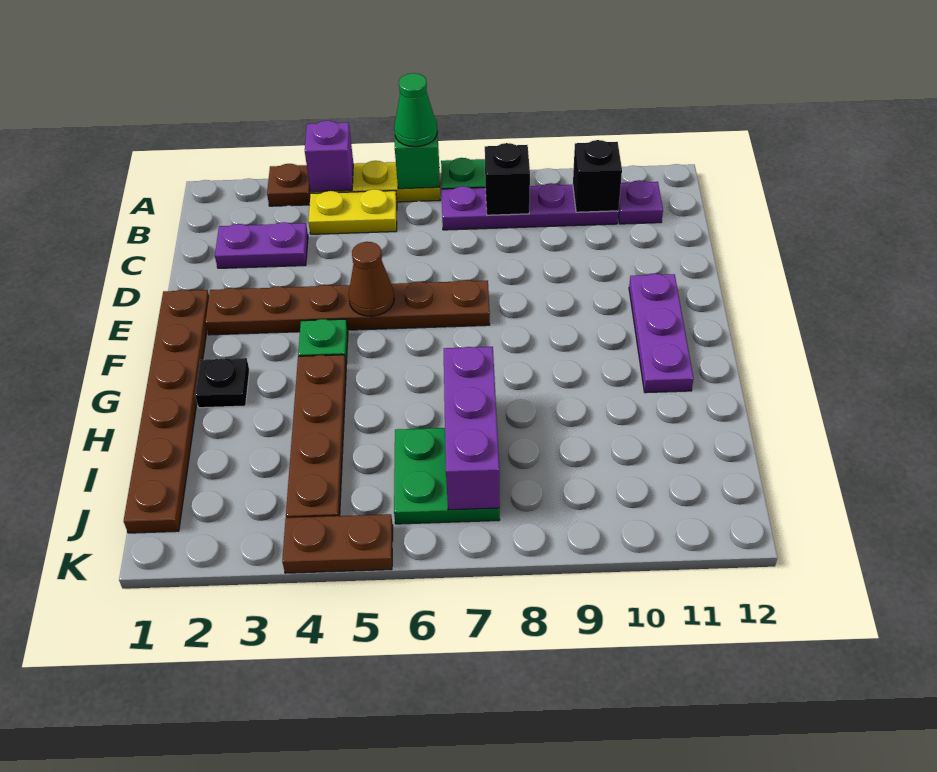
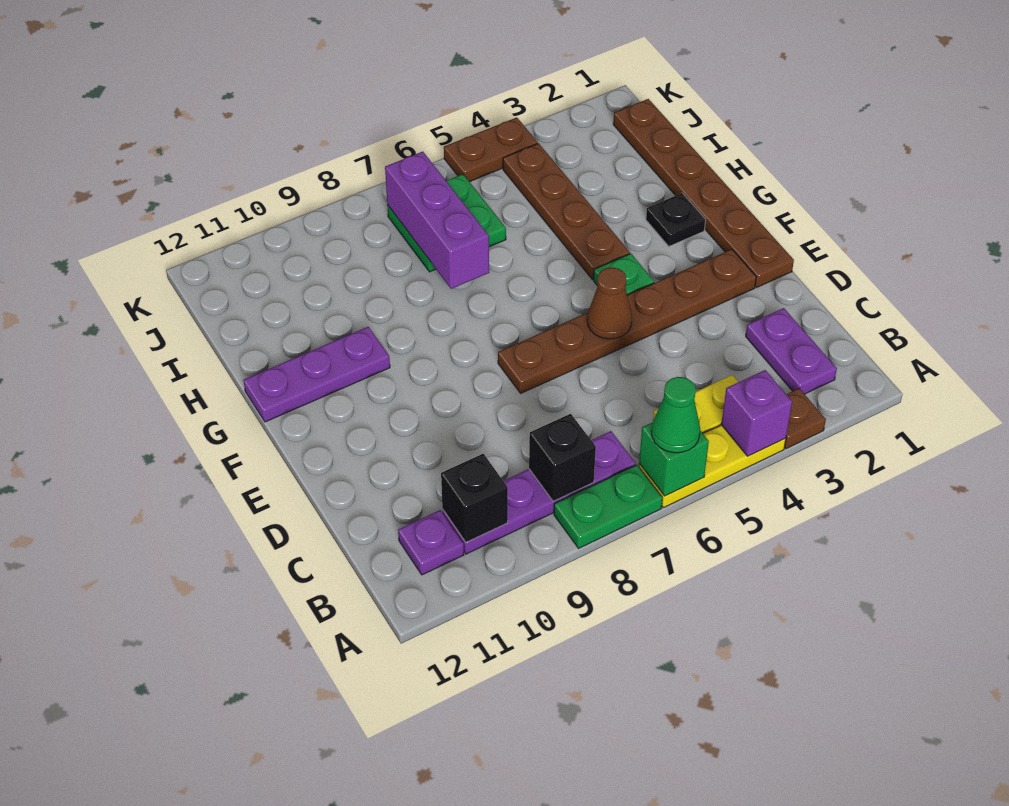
purple plate C2:C3 level 1 -> purple plate B2:C2 level 1
purple plate E11:G11 level 1 -> purple plate G10:G12 level 1

